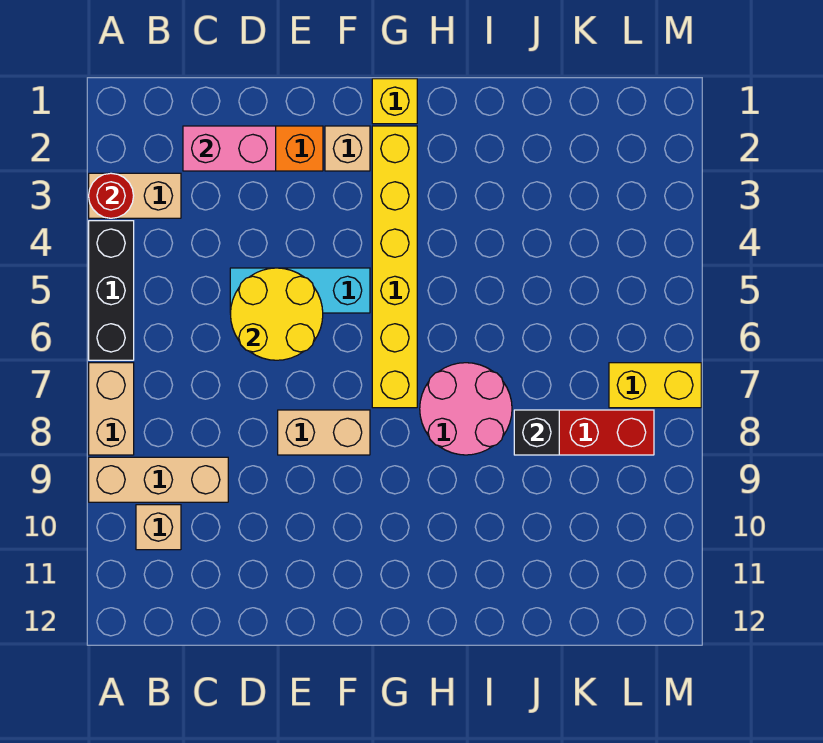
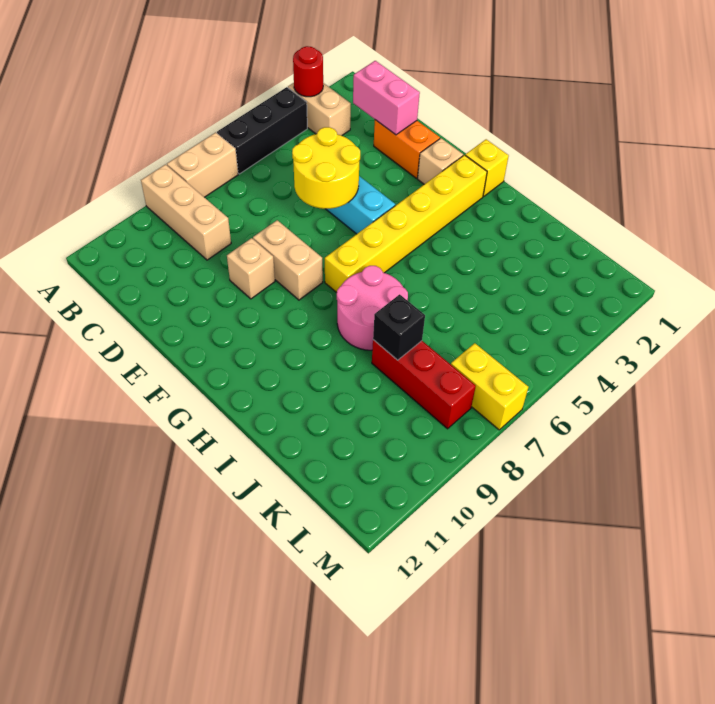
tan brick B10 level 1 -> tan brick E9 level 1

